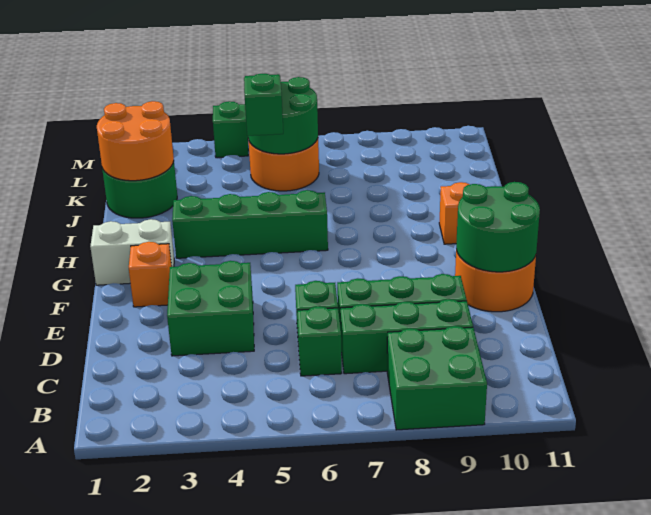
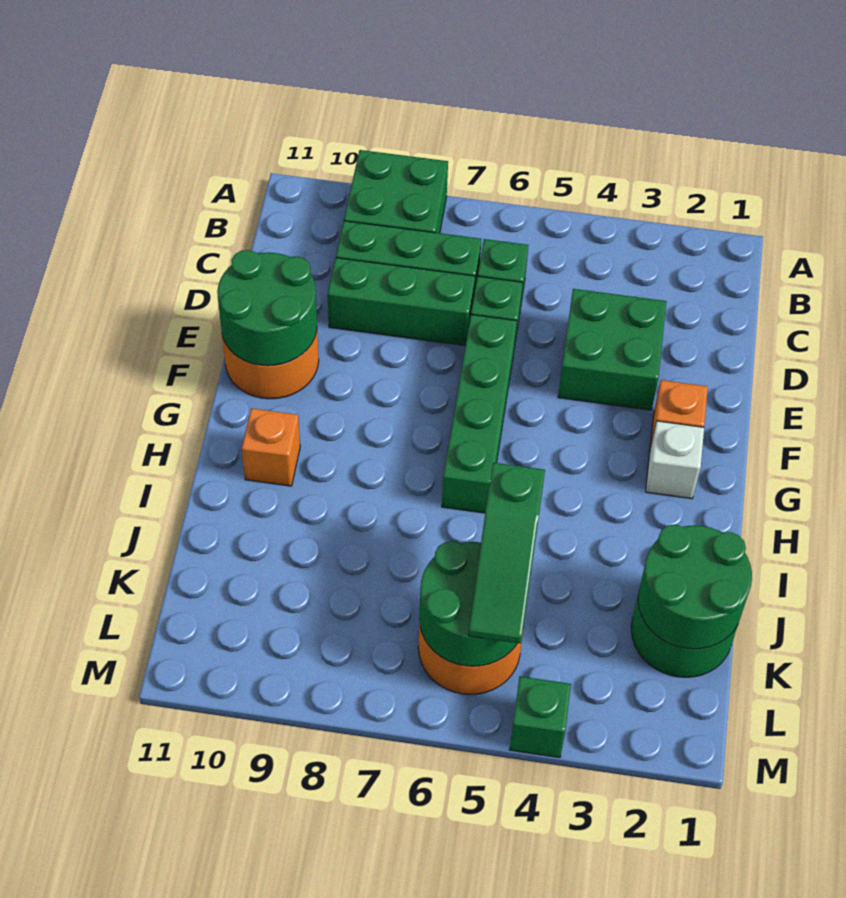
white brick G1:G2 level 1 -> white brick G2 level 1
green brick H3:H6 level 1 -> green brick E6:H6 level 1
orange round brick J1:K2 level 2 -> green round brick J1:K2 level 2

